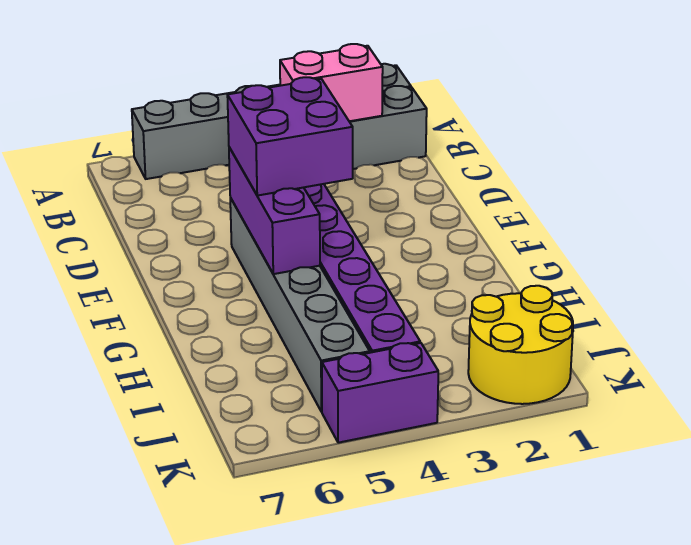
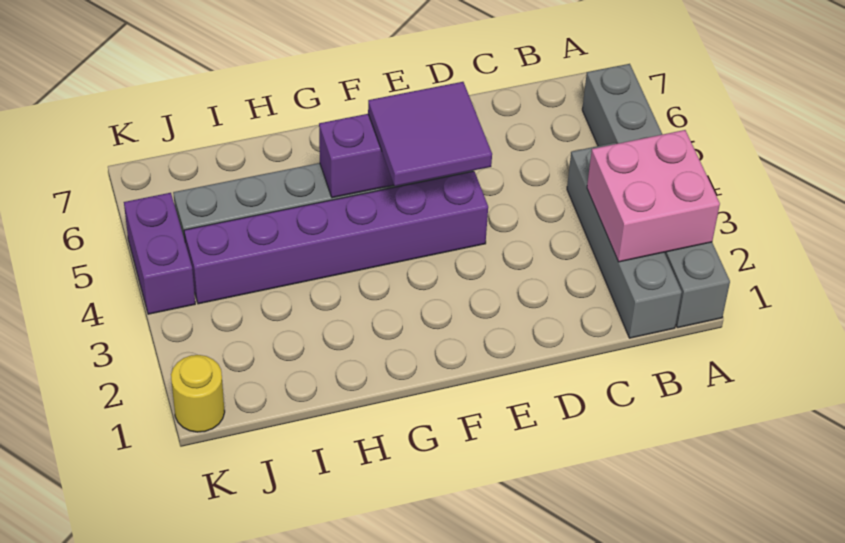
pink brick B2:B3 level 2 -> pink brick A2:B3 level 2
purple brick E4:F5 level 3 -> purple tile E4:F5 level 3
yellow round brick J1:K2 level 1 -> yellow round brick K1 level 1

